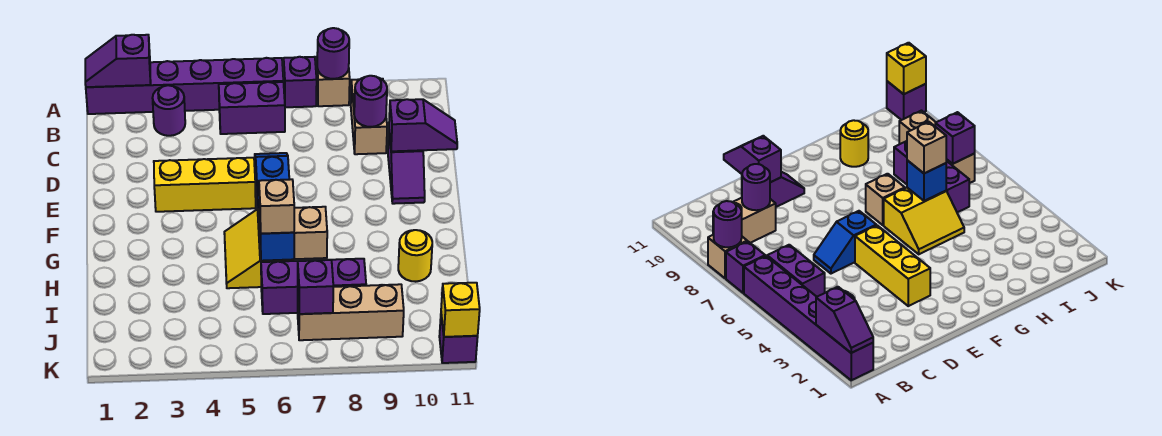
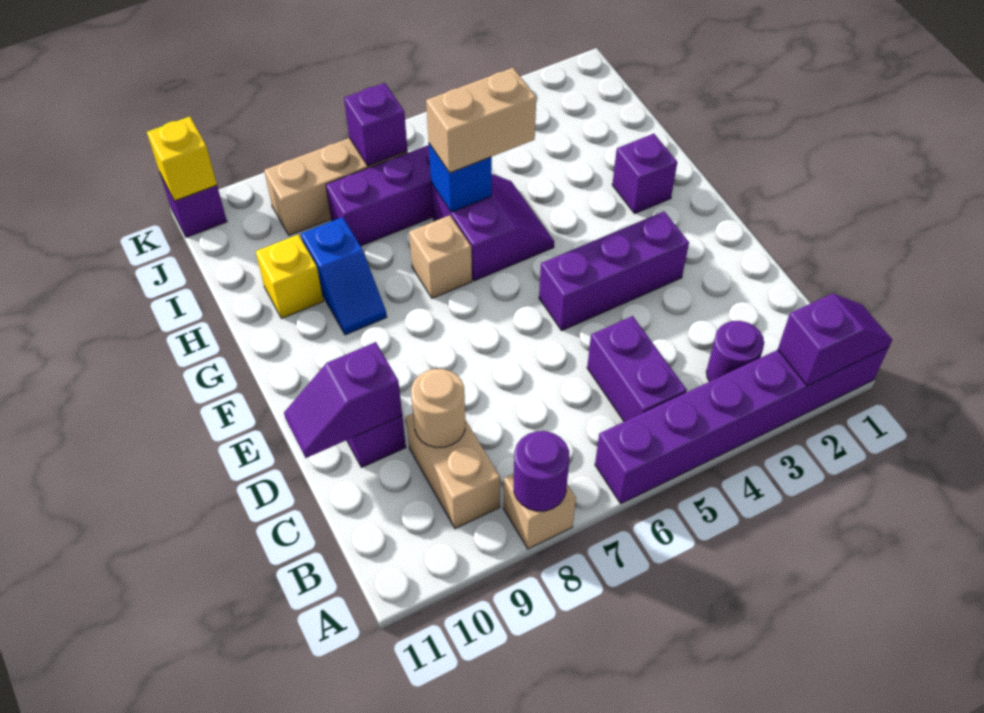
purple brick A7 level 1 -> purple brick G2 level 1
purple brick B5:B6 level 1 -> purple brick B5:C5 level 1
purple round brick C9 level 2 -> tan round brick C9 level 2
blue slope D6:E6 level 1 top E -> blue slope G9:H9 level 1 top H
yellow brick E3:E5 level 1 -> purple brick E3:E5 level 1
yellow slope G5:H6 level 1 top 6 -> purple slope G5:H6 level 1 top 6
tan brick H6 level 3 -> tan brick H5:H6 level 3
yellow round brick H10 level 1 -> yellow brick H10 level 1

